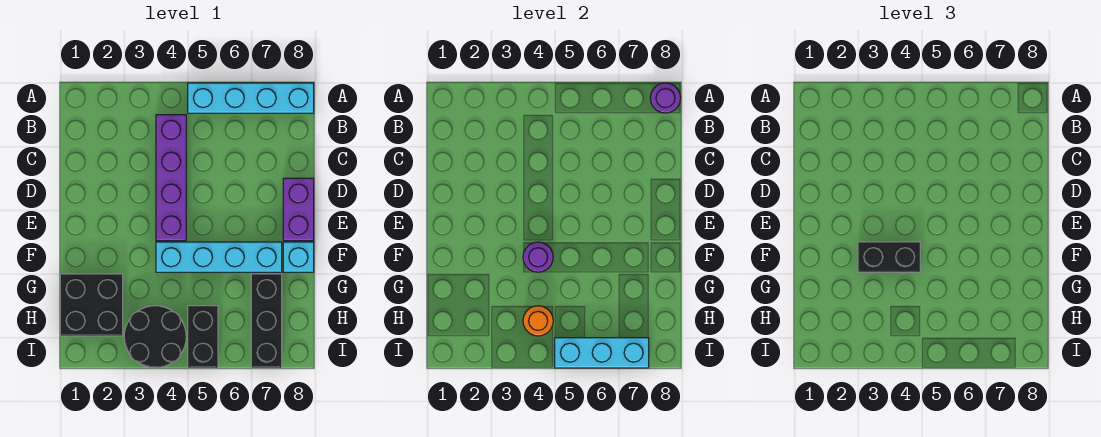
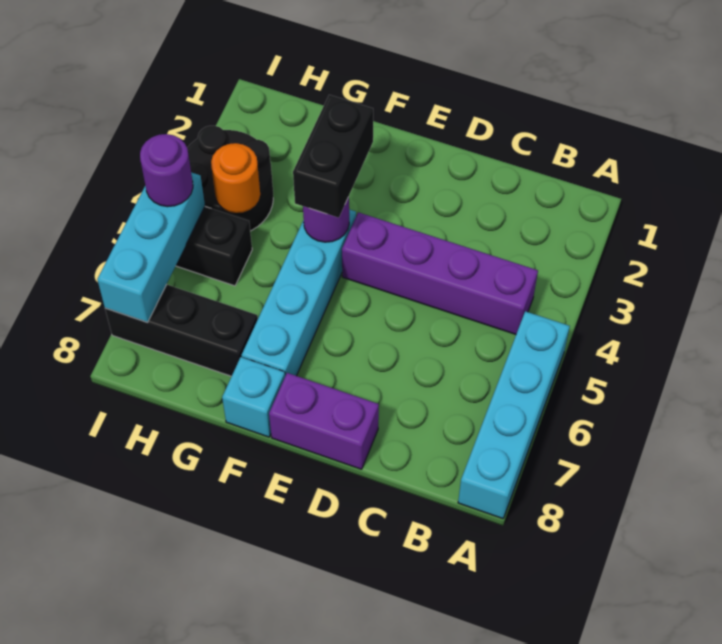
purple round brick A8 level 2 -> purple round brick I5 level 3
black brick G1:H2 level 1 -> none

